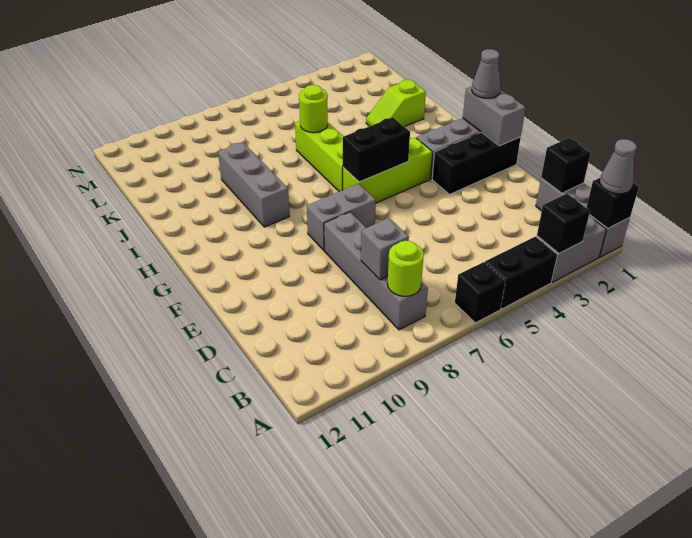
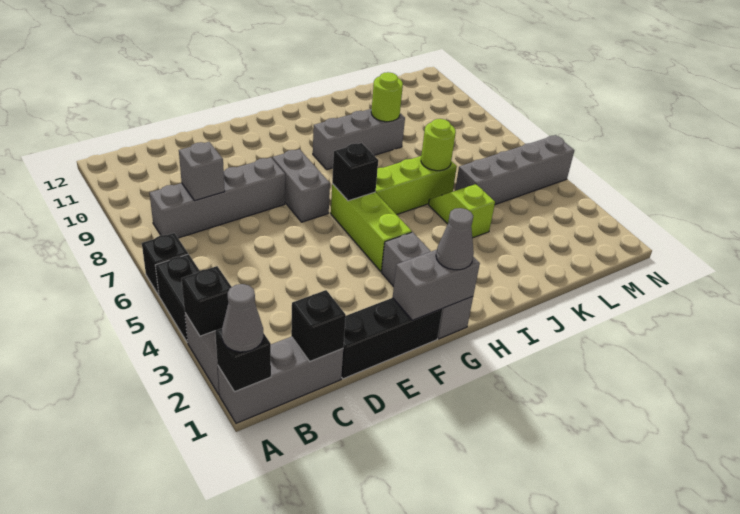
lime round brick B8 level 2 -> lime round brick J9 level 2
black brick F1:F3 level 1 -> black brick D1:F1 level 1
black brick G5:G6 level 2 -> black brick G6 level 2
lime slope J2:J3 level 1 top 2 -> lime slope J4:J5 level 1 top 4
none -> grey brick K5:N5 level 1

